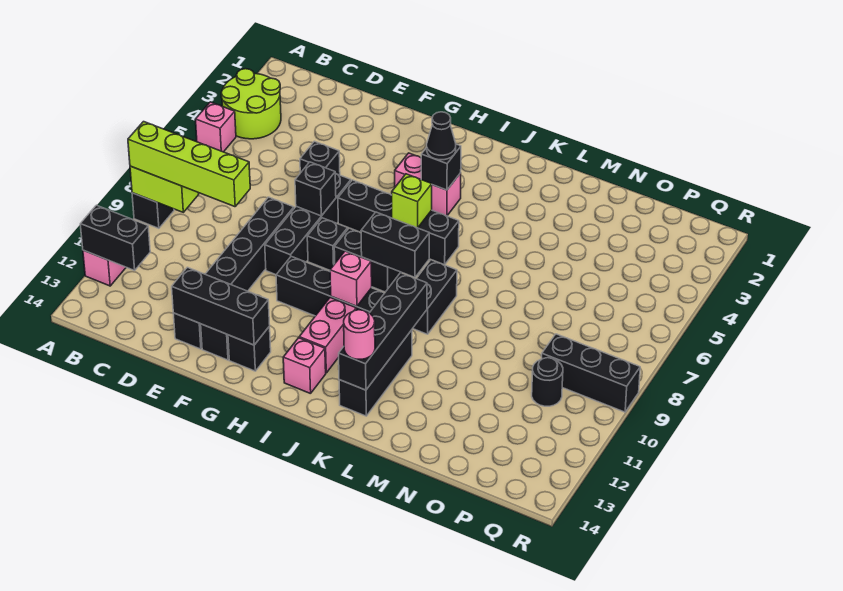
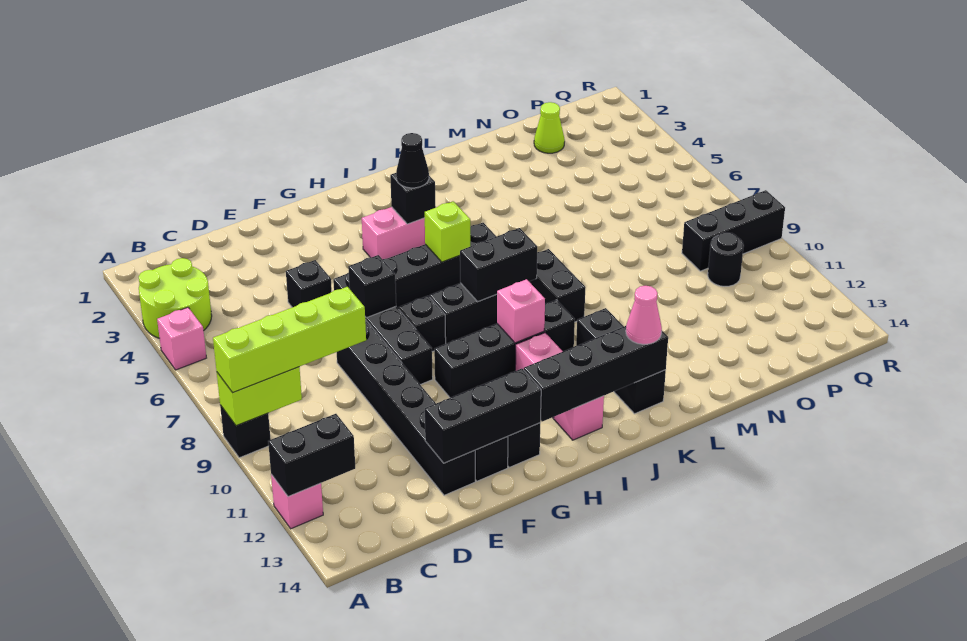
black brick K10:K13 level 2 -> black brick H13:K13 level 2
pink round brick K13 level 3 -> pink cone K13 level 3
none -> lime cone O2 level 1

